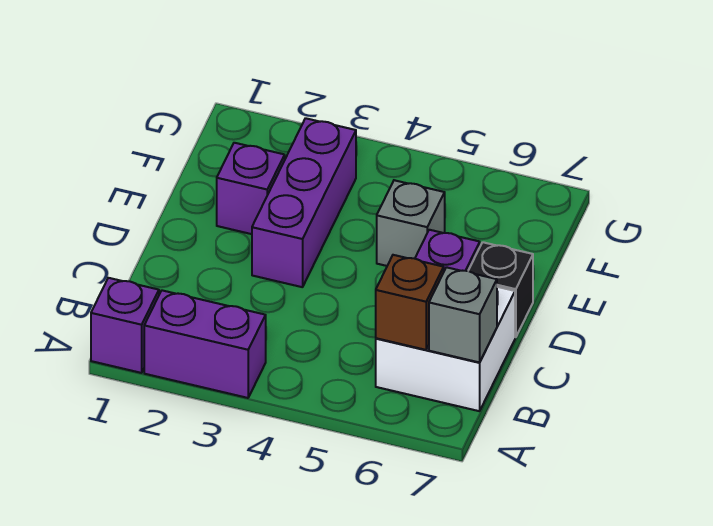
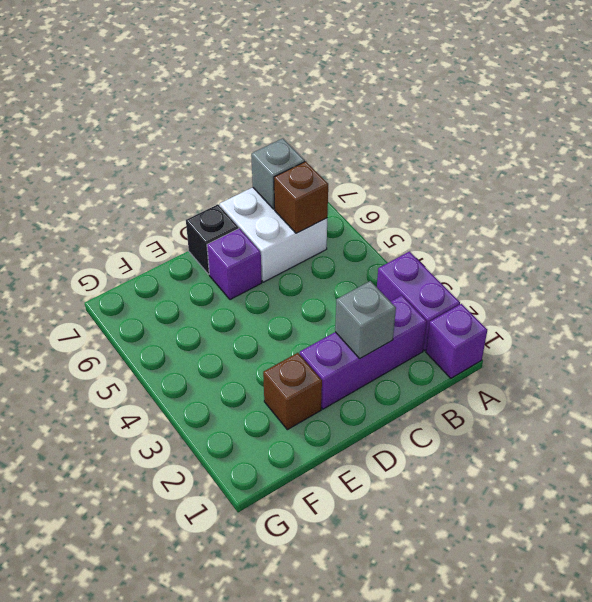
purple brick D3:F3 level 1 -> purple brick B2:D2 level 1
purple brick E2 level 1 -> brown brick E2 level 1
grey brick E5 level 1 -> grey brick C2 level 2

